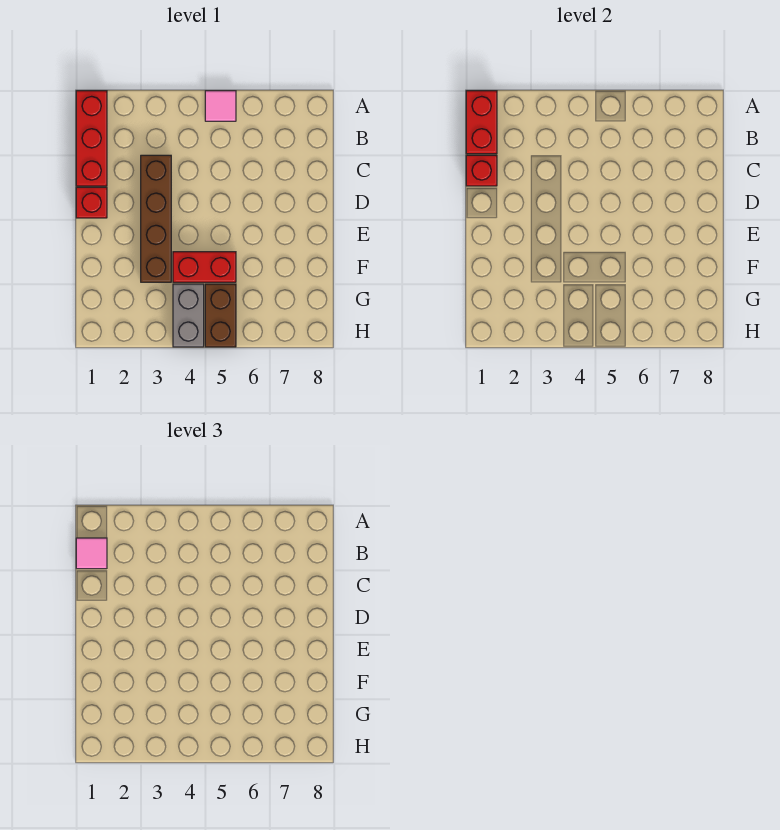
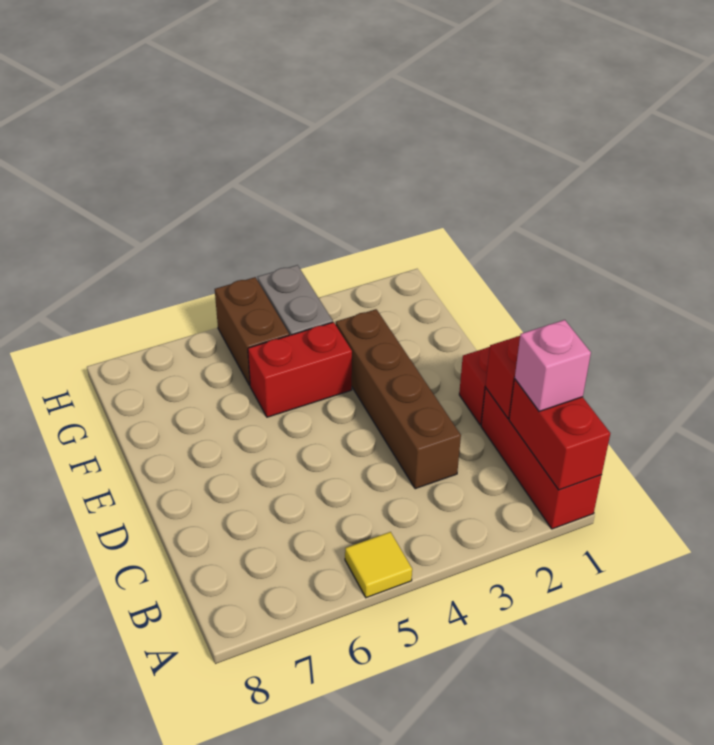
pink tile A5 level 1 -> yellow tile A5 level 1
pink tile B1 level 3 -> pink brick B1 level 3

